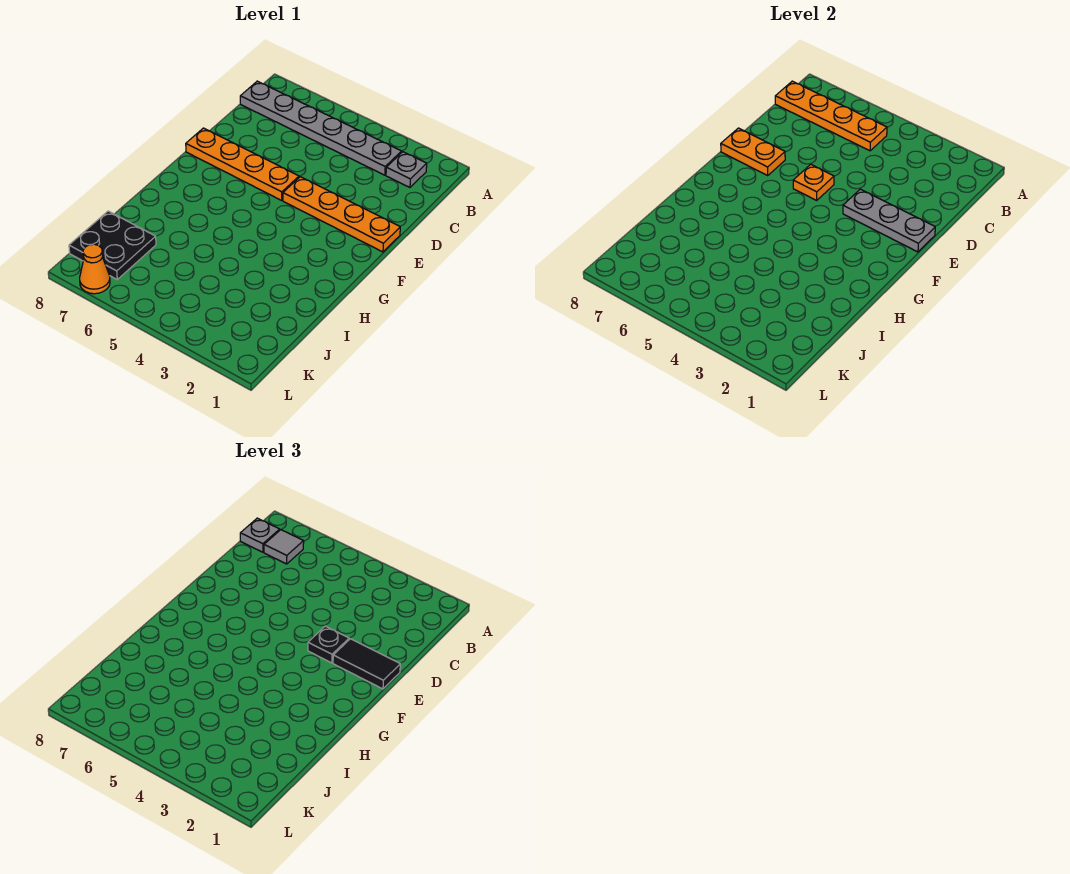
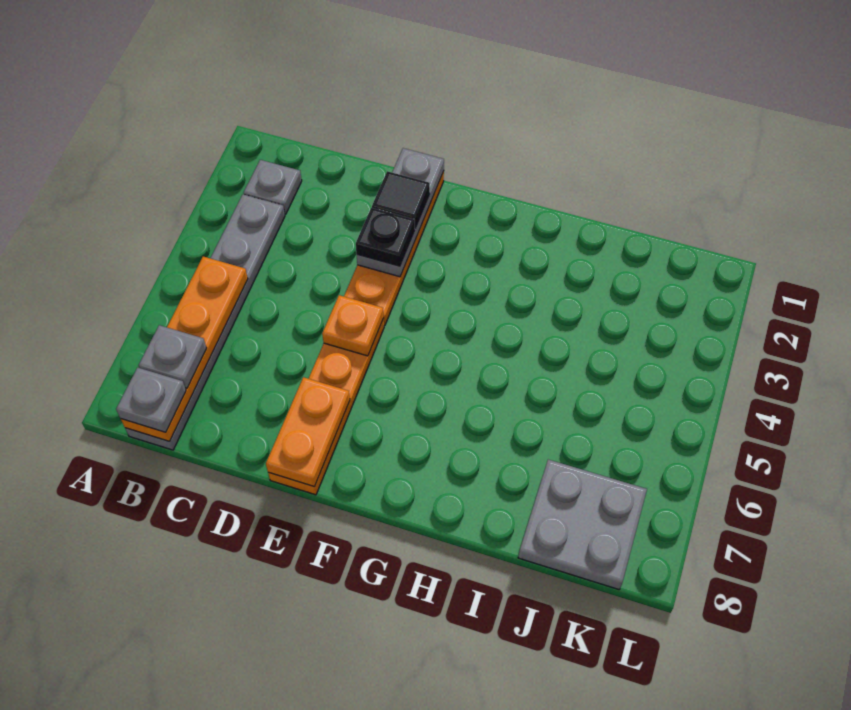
grey tile B7 level 3 -> grey plate B7 level 3
black tile E1:E2 level 3 -> black tile E2 level 3
black plate J7:K8 level 1 -> grey plate J7:K8 level 1
orange cone L7 level 1 -> none

